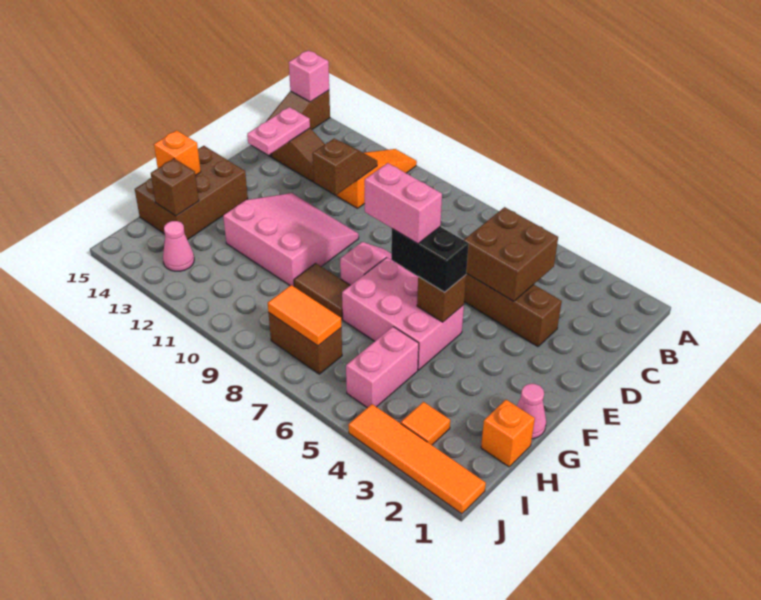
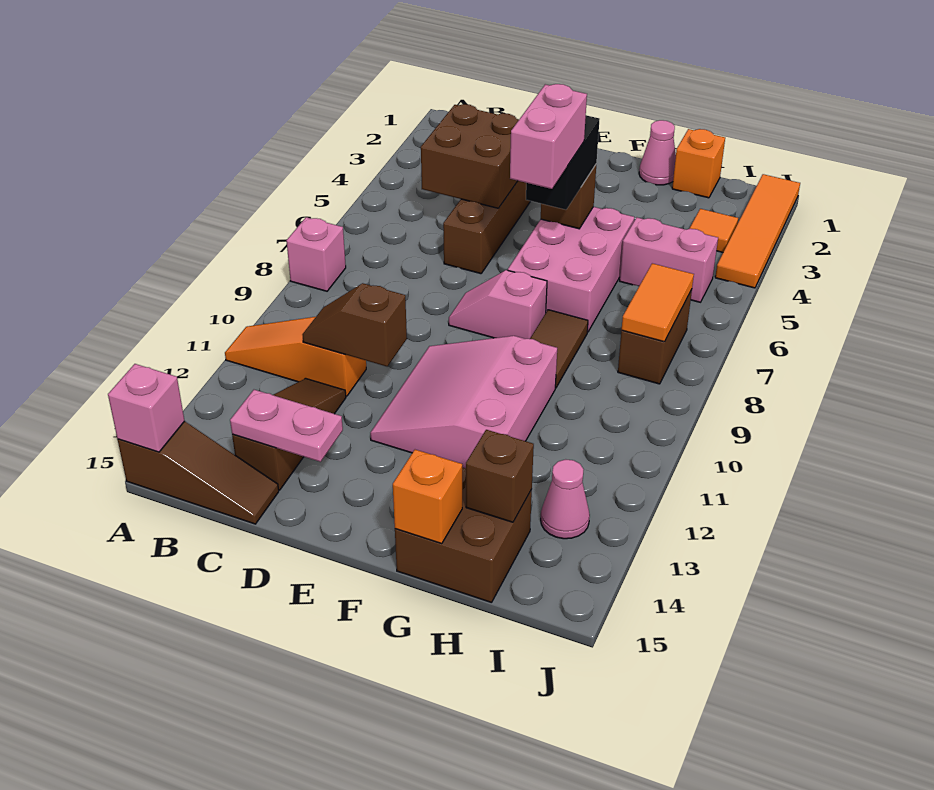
none -> pink brick A8 level 1
brown brick F14:H15 level 1 -> brown brick G14:H15 level 1

